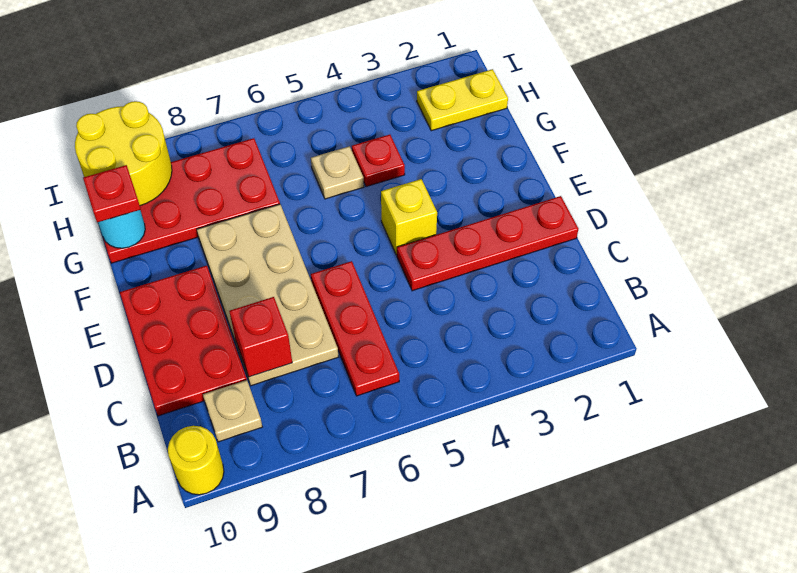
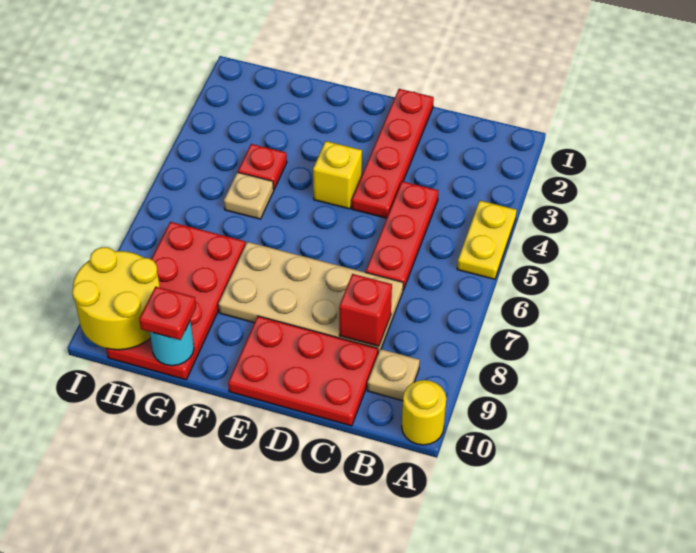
red plate B6:D6 level 1 -> red plate C4:C6 level 1
yellow plate H1:H2 level 1 -> yellow plate A4:A5 level 1

